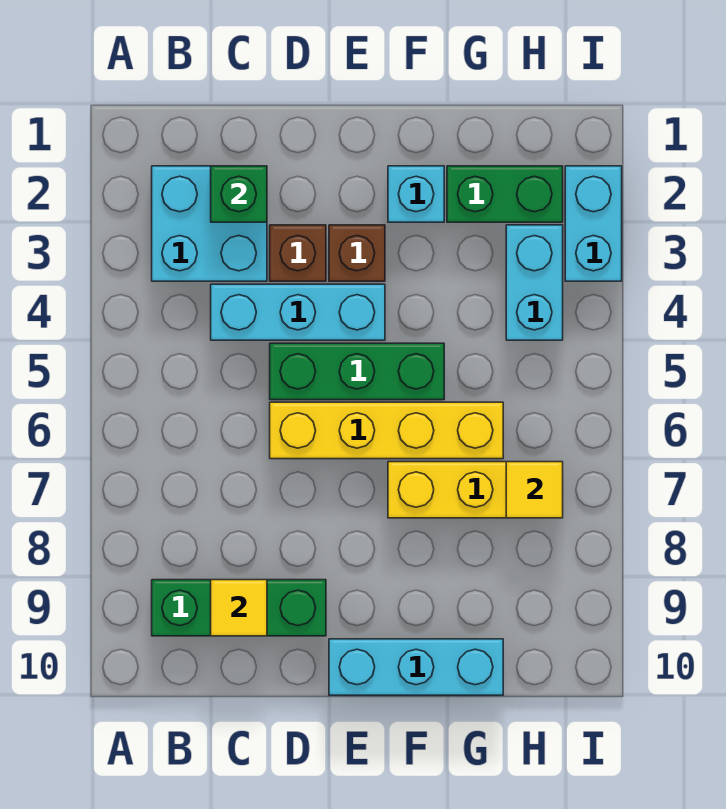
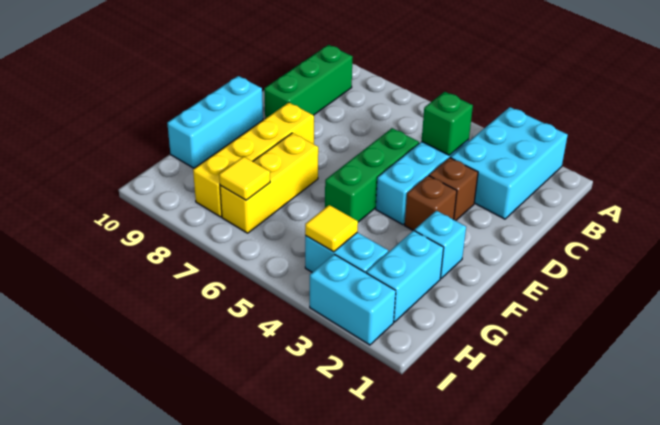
cyan brick B2:C3 level 1 -> cyan brick A2:C3 level 1
green brick C2 level 2 -> green brick C4 level 2
yellow tile C9 level 2 -> yellow tile H4 level 2
yellow brick D6:G6 level 1 -> yellow brick E8:H8 level 1
green brick G2:H2 level 1 -> cyan brick G2:H2 level 1

